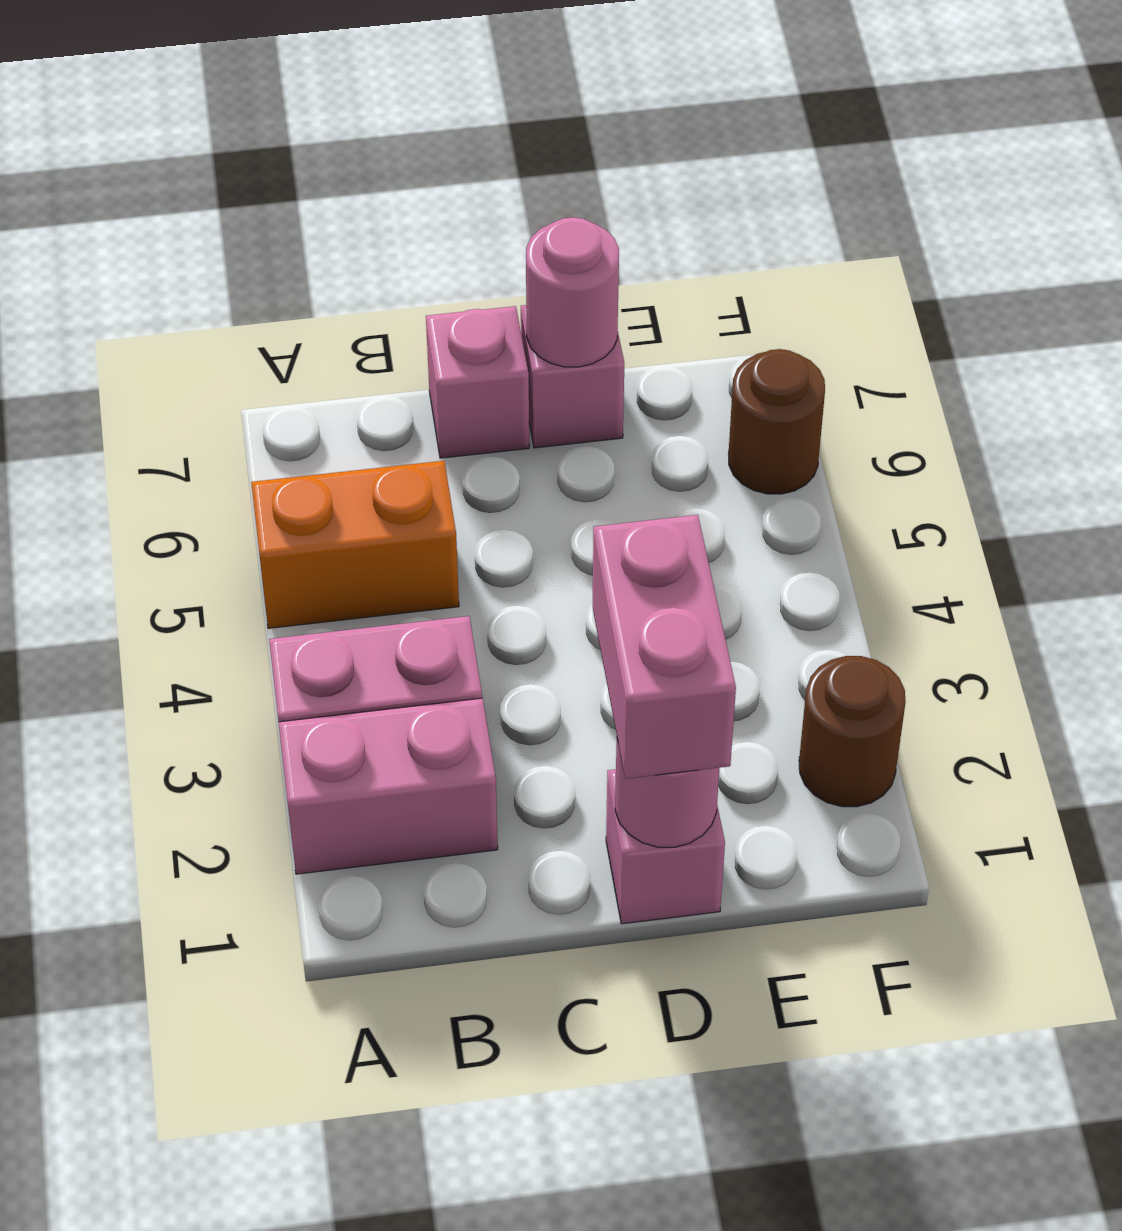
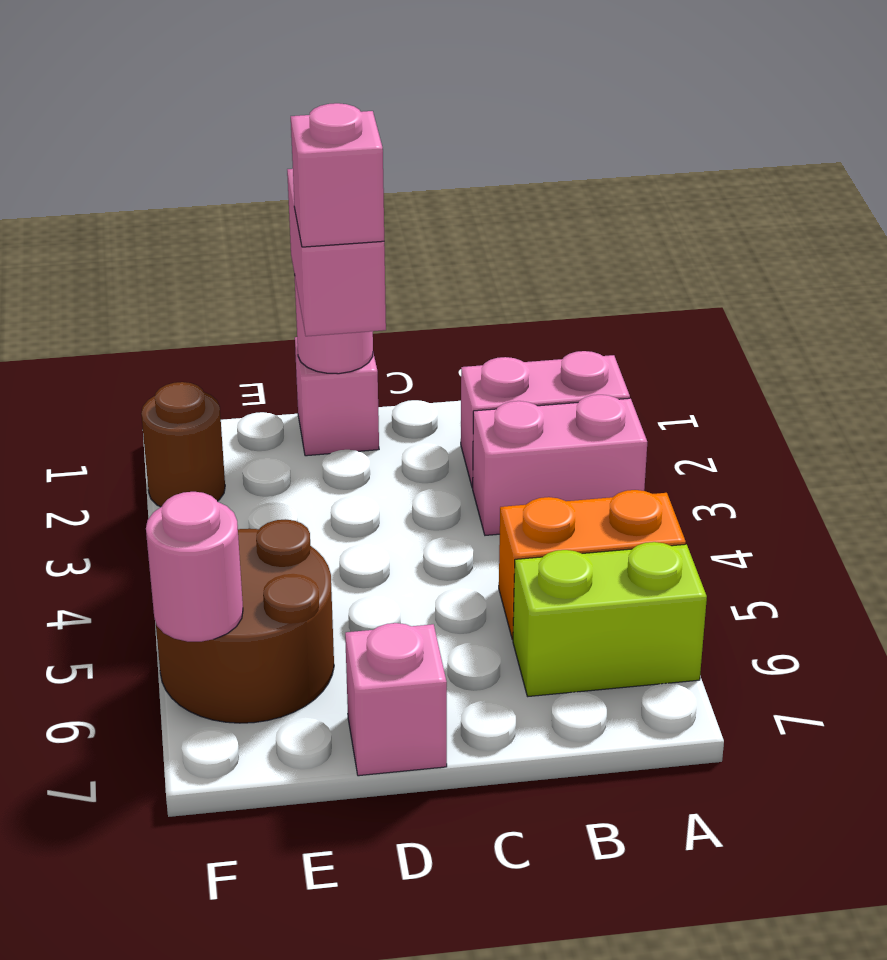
none -> lime brick A6:B6 level 1
pink brick C7 level 1 -> pink brick D2 level 4
pink round brick D7 level 2 -> pink round brick F6 level 2
brown round brick F6 level 1 -> brown round brick E5:F6 level 1

